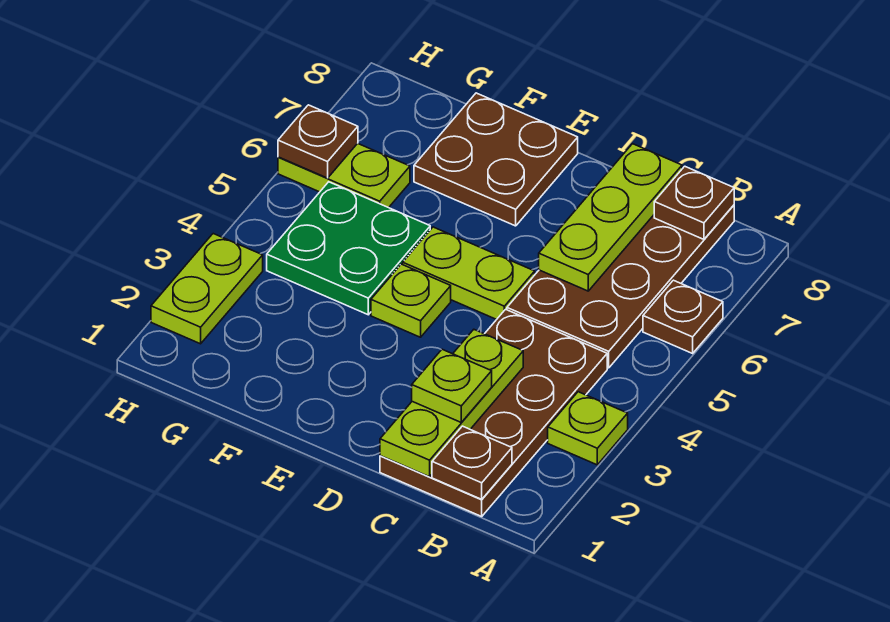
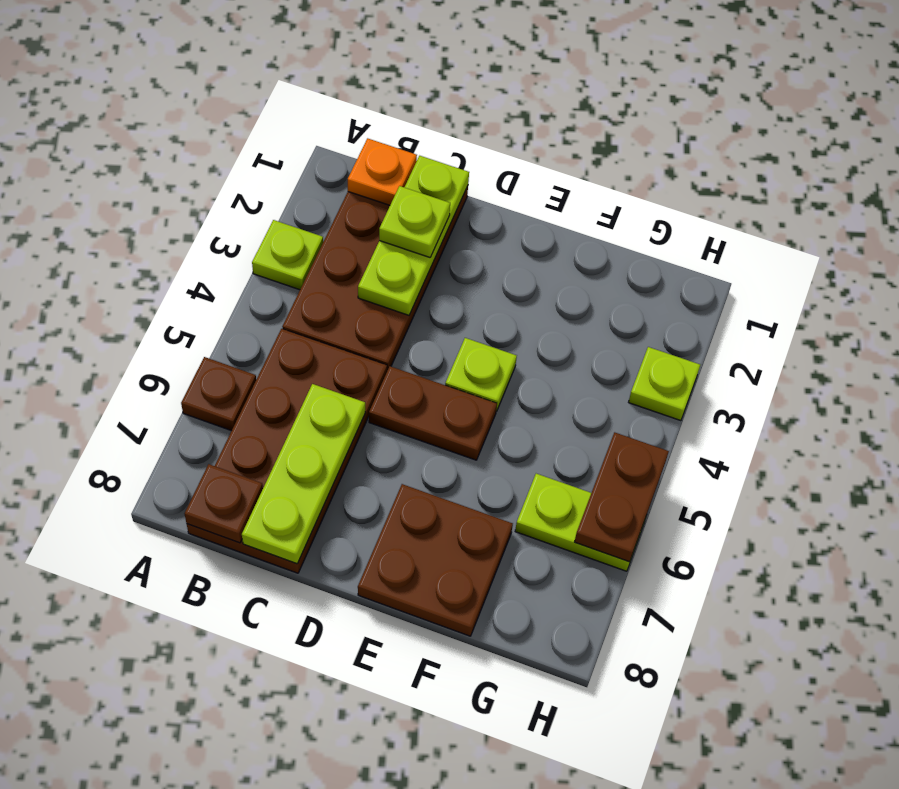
brown plate B1 level 2 -> orange plate B1 level 2
lime plate D5:E5 level 1 -> brown plate D5:E5 level 1
green plate F4:G5 level 1 -> none
lime plate H2:H3 level 1 -> lime plate H3 level 1
brown plate H6 level 2 -> brown plate H5:H6 level 2

